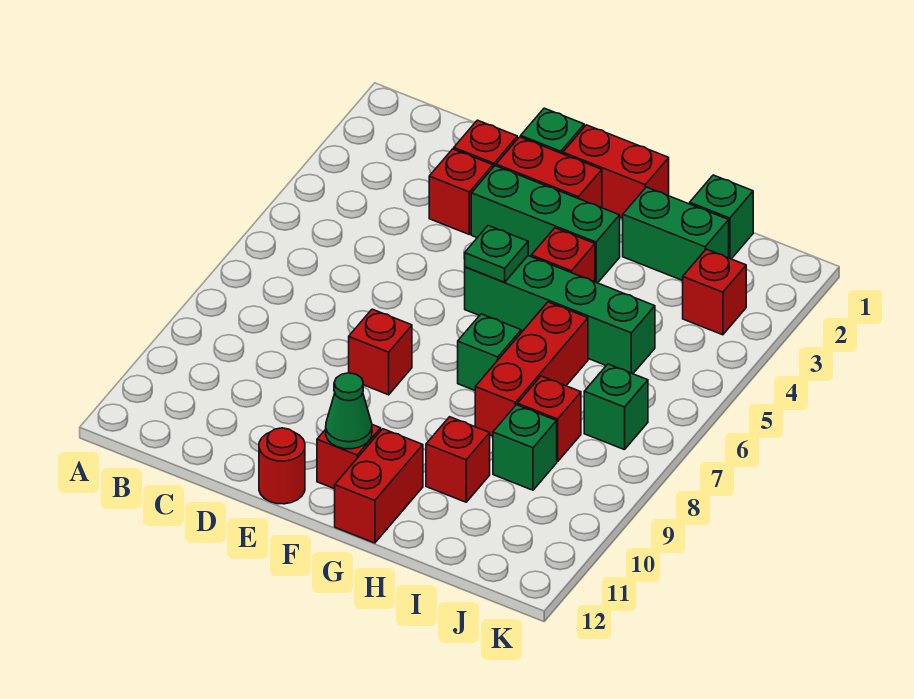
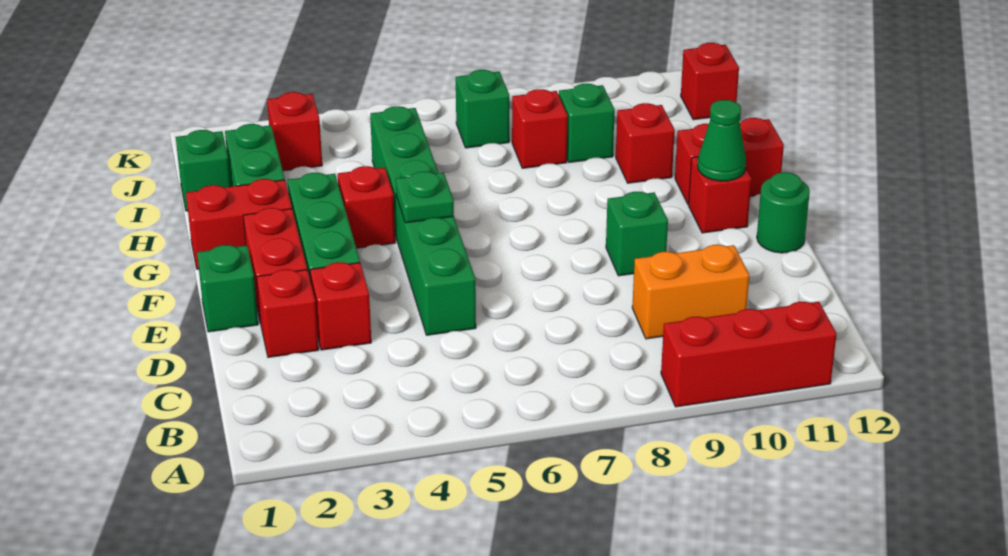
none -> orange brick C9:C10 level 1
red brick E8 level 1 -> red brick J12 level 1
red round brick E12 level 1 -> green round brick E12 level 1
red brick F1:G1 level 1 -> red brick G1:G2 level 1
green brick F5:I5 level 1 -> green brick D5:I5 level 1
green brick G7 level 1 -> green brick E9 level 1
red brick H6:H8 level 1 -> red brick A9:A11 level 1

